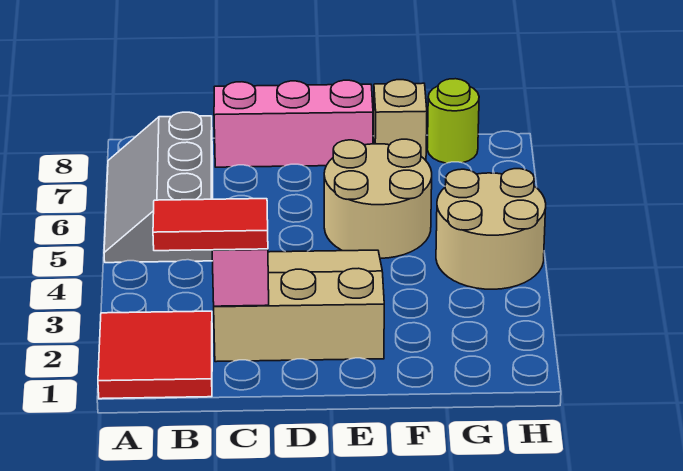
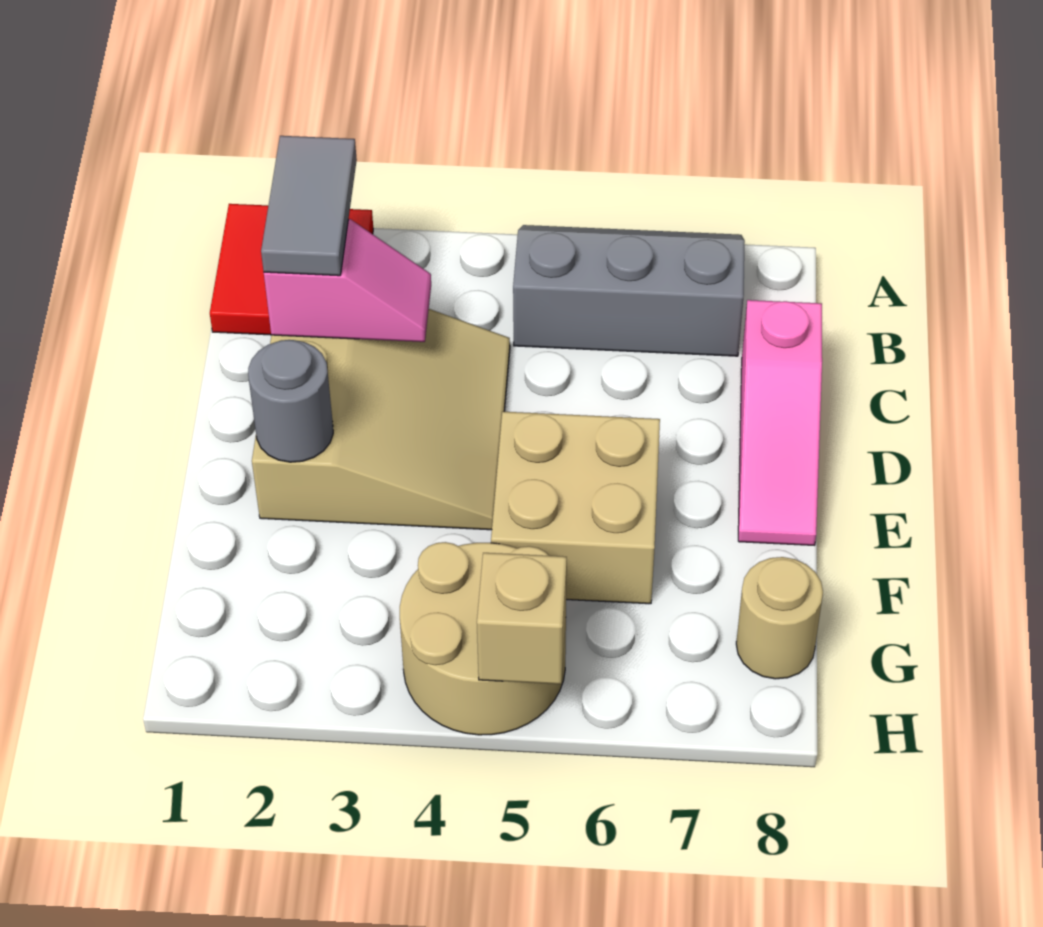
red tile B2:C2 level 3 -> grey tile B2:C2 level 3
pink brick C8:E8 level 1 -> pink slope C8:E8 level 1 top C
none -> grey round brick E2 level 2
tan round brick E5:F6 level 1 -> tan brick E5:F6 level 1
tan brick F8 level 1 -> tan brick H5 level 2
lime round brick G8 level 1 -> tan round brick G8 level 1

